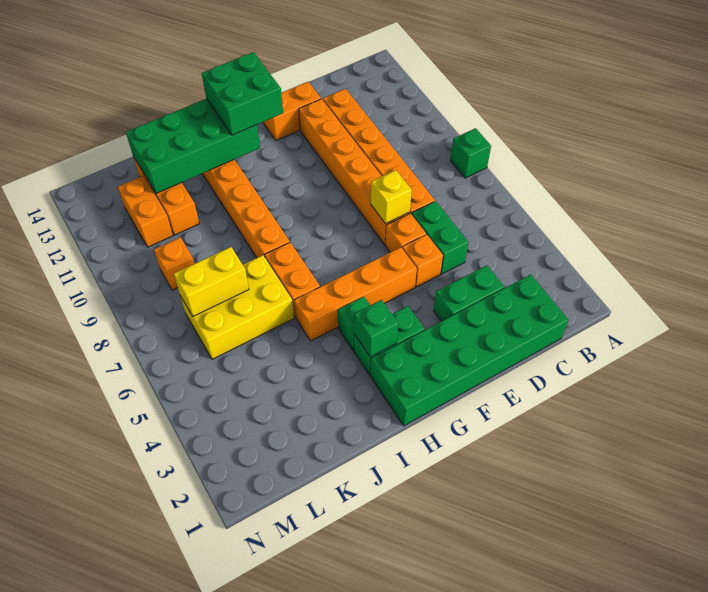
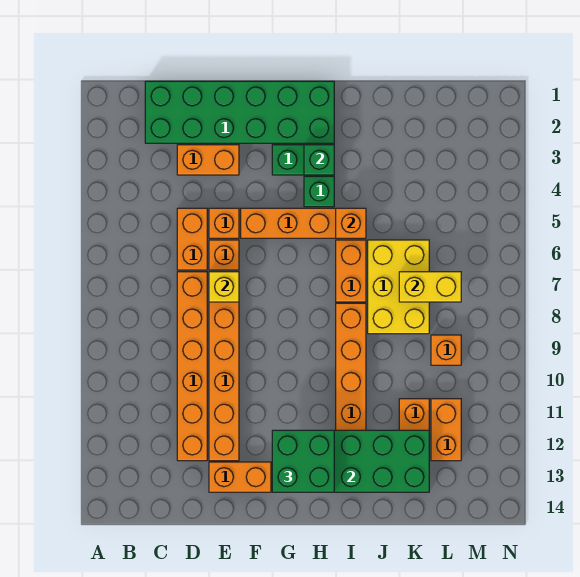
green brick A8 level 1 -> none
green brick D3:E3 level 1 -> orange brick D3:E3 level 1
green brick D5:D6 level 1 -> orange brick D5:D6 level 1
none -> orange brick I5 level 2
yellow brick J6:L7 level 1 -> yellow brick J6:K8 level 1

